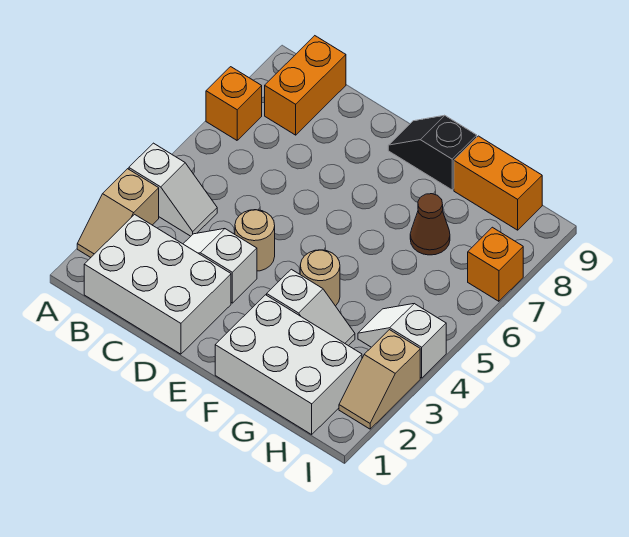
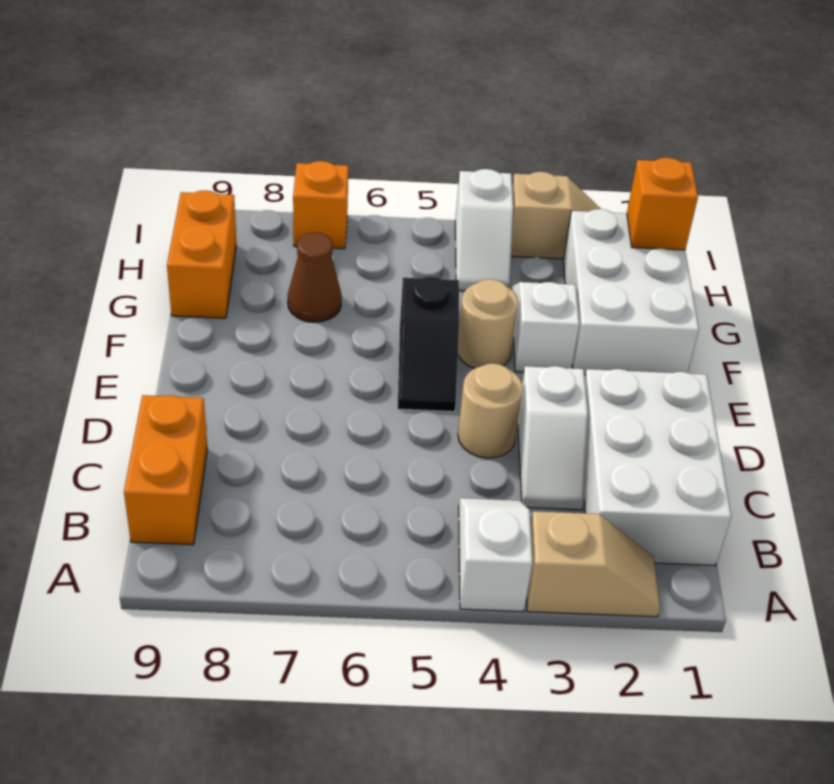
orange brick A7 level 1 -> orange brick H1 level 2
orange brick B8:B9 level 1 -> orange brick B9:C9 level 1
black slope E9:F9 level 1 top F -> black slope E5:F5 level 1 top F

